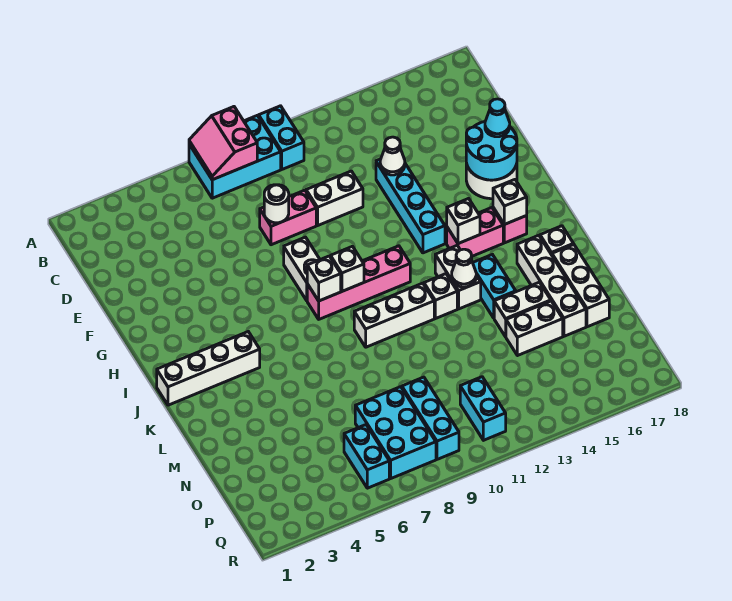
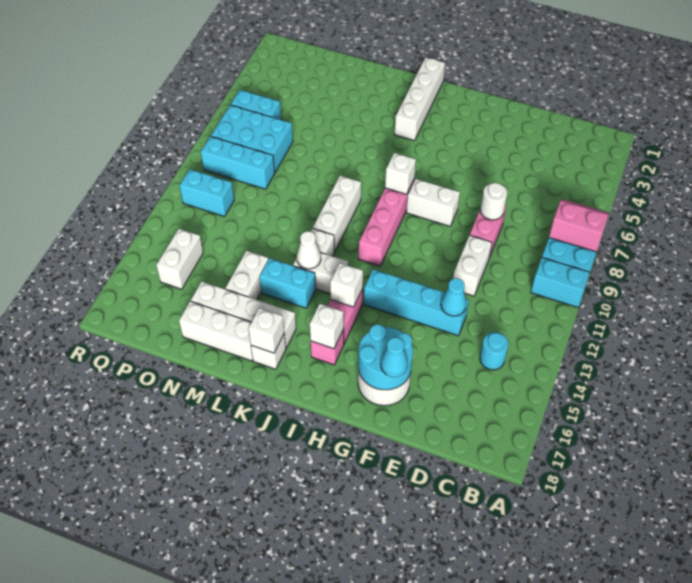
none -> cyan round brick C14 level 1
white cone E13 level 2 -> cyan cone E13 level 2
white brick I9 level 2 -> white brick K17 level 2
white brick N14:N15 level 1 -> white brick P14:P15 level 1

